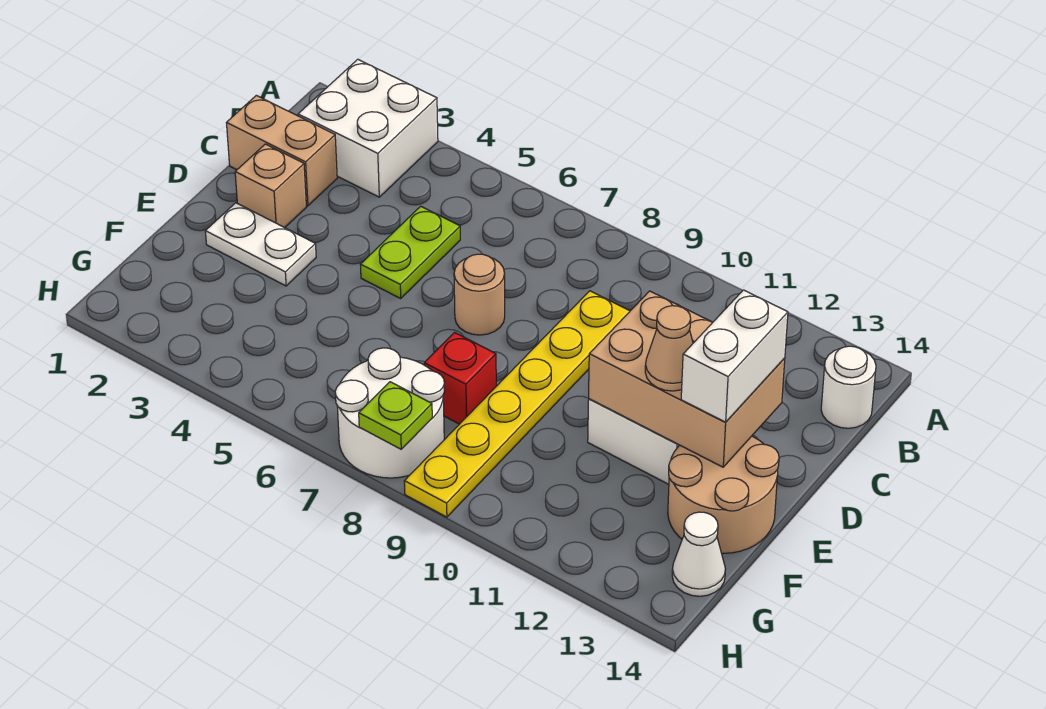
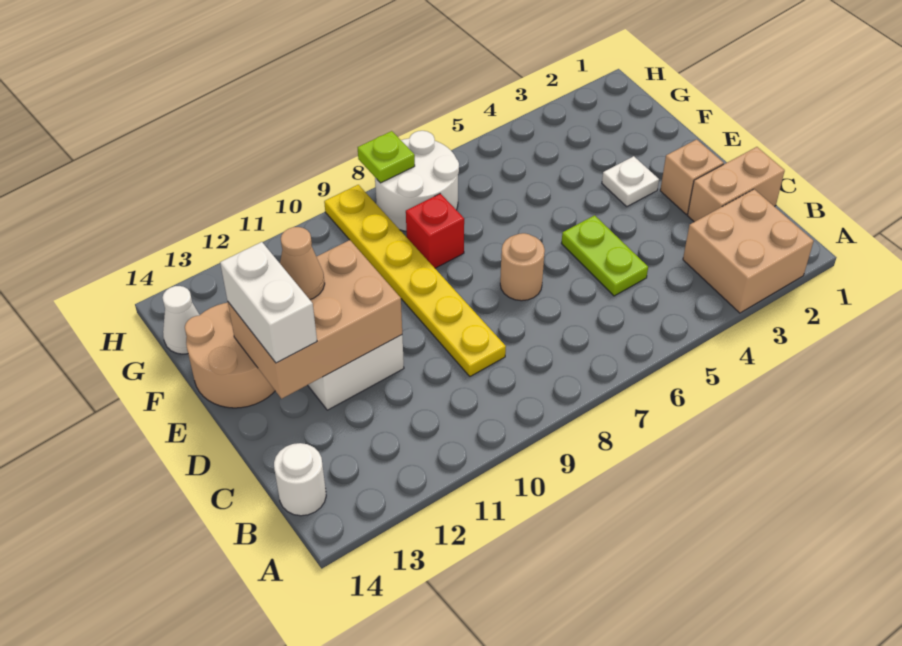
white brick A2:B3 level 1 -> tan brick A2:B3 level 1
white plate E2:E3 level 1 -> white plate E3 level 1

